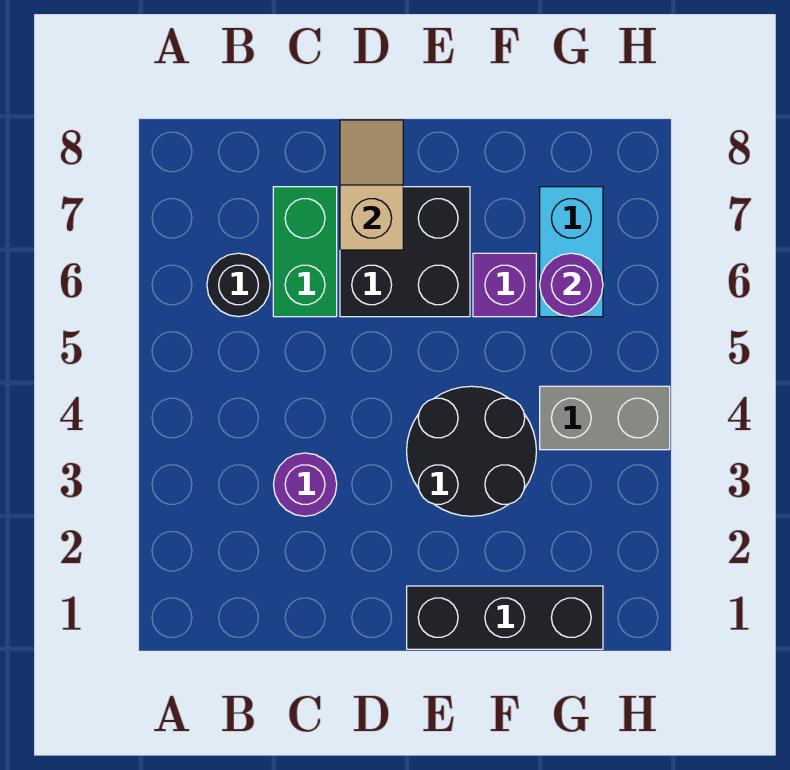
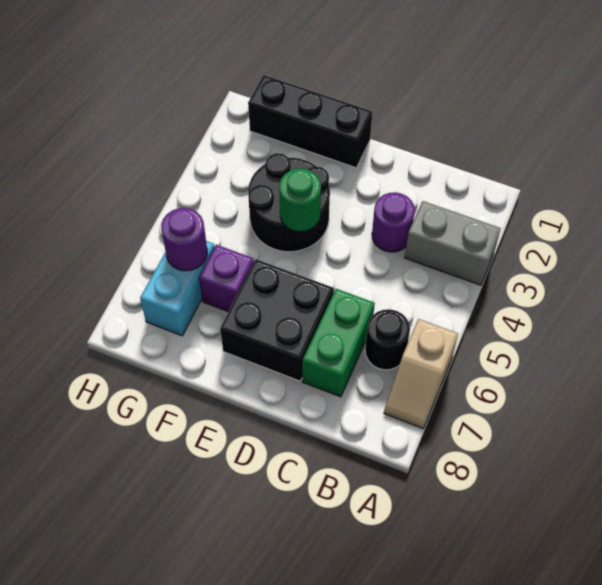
tan slope D7:D8 level 2 top 7 -> tan slope A6:A7 level 1 top 6
none -> green round brick E4 level 2
grey brick G4:H4 level 1 -> grey brick A3:B3 level 1

